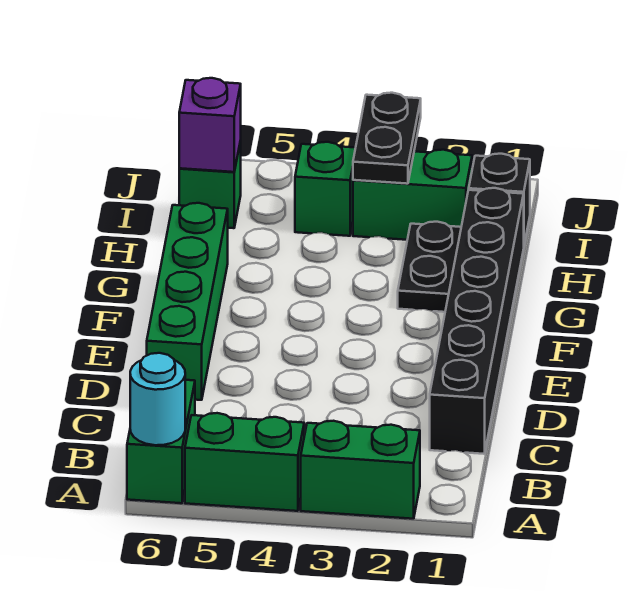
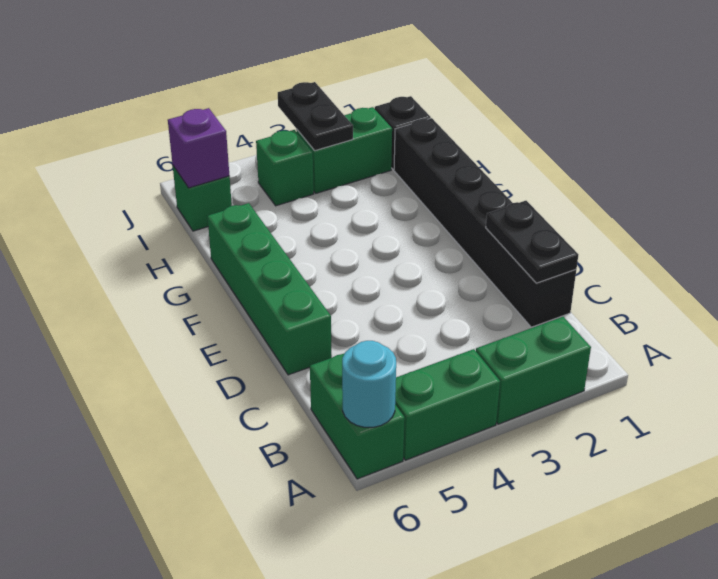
black plate G2:H2 level 1 -> black plate C1:D1 level 2

